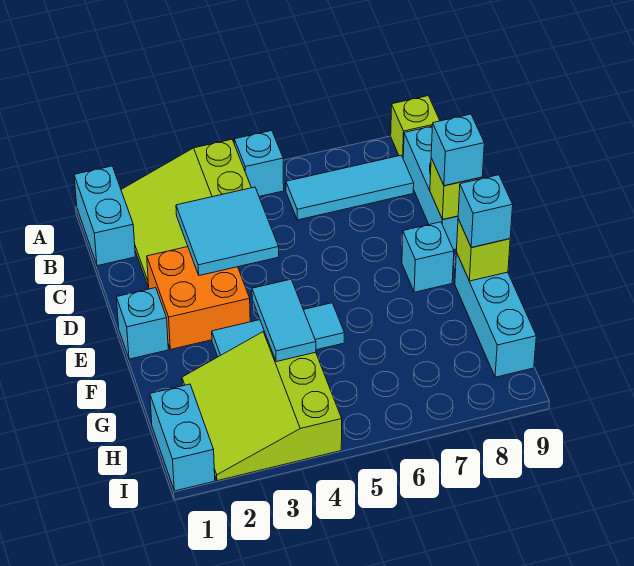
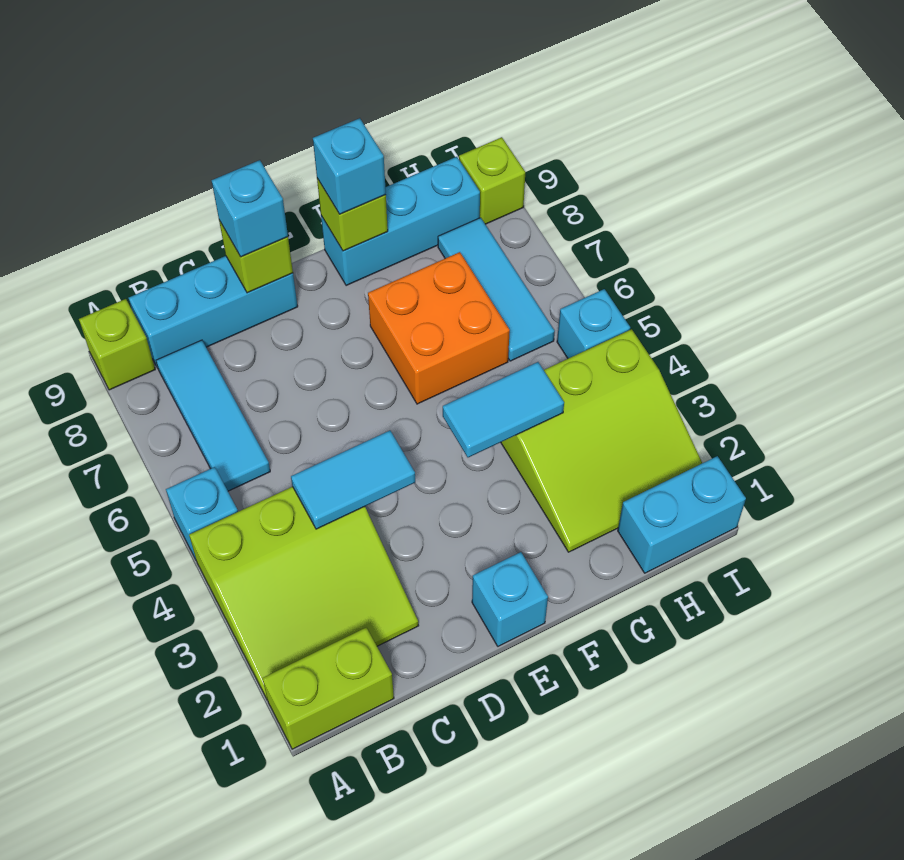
cyan brick A1:B1 level 1 -> lime brick A1:B1 level 1
cyan tile C3:D4 level 2 -> cyan tile C4:D4 level 2
orange brick D2:E3 level 1 -> orange brick F6:G7 level 1
cyan brick E8 level 1 -> cyan brick I5 level 1
cyan tile F3:F5 level 1 -> cyan tile H6:H8 level 1
none -> lime brick I9 level 1

